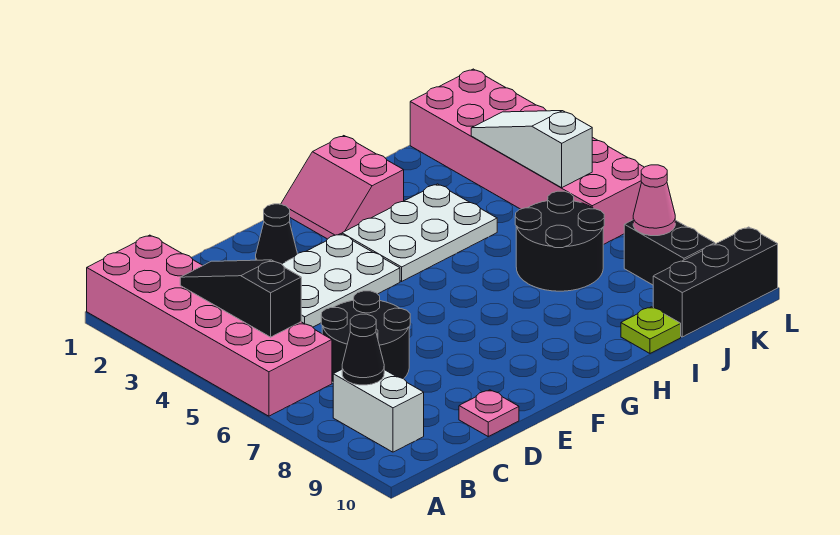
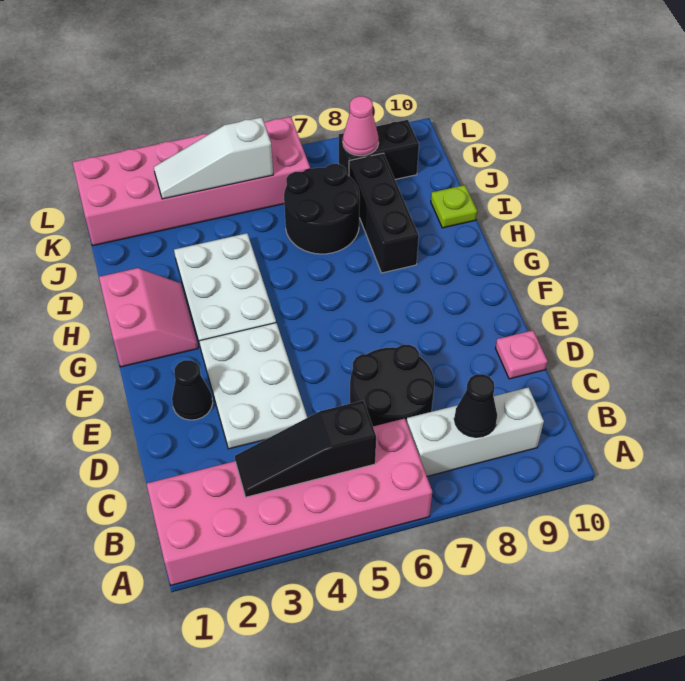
white brick B8:B9 level 1 -> white brick B7:B9 level 1
pink slope G1:H2 level 1 top H -> pink slope G1:H2 level 1 top 1
black brick J10:L10 level 1 -> black brick H8:J8 level 1

